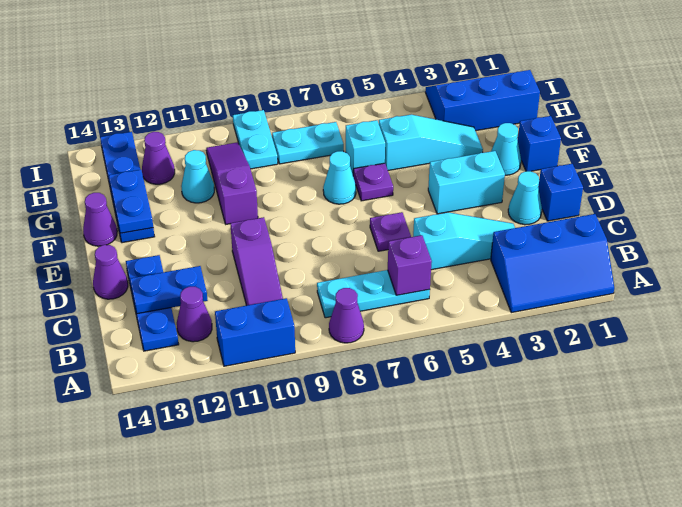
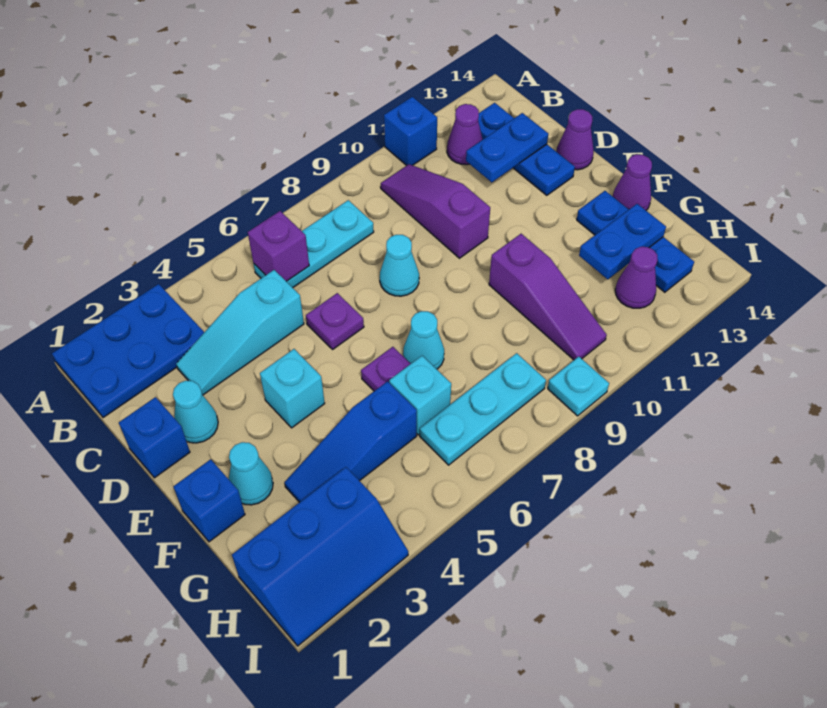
blue slope A1:B3 level 1 top B -> blue plate A1:B3 level 1
purple cone A8 level 1 -> none
blue brick A10:A11 level 1 -> blue brick A11 level 1
cyan brick E3:E4 level 1 -> cyan brick E4 level 1
blue plate F13:I13 level 1 -> blue plate F13:H13 level 1
blue plate F13:G13 level 2 -> blue plate G12:G13 level 2
cyan slope G3:G5 level 1 top 5 -> blue slope G3:G5 level 1 top 5
cyan cone G11 level 1 -> cyan cone D8 level 1
cyan plate H7:H8 level 1 -> cyan plate H6:H8 level 1
cyan plate H9:I9 level 1 -> cyan plate I9 level 1

